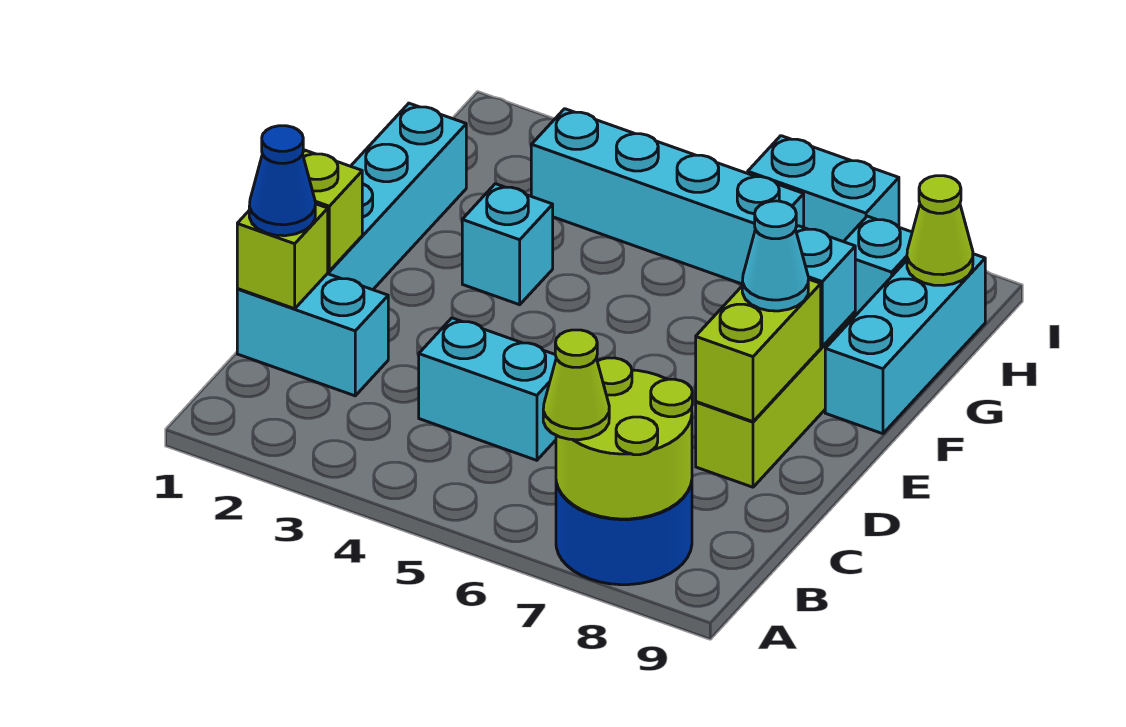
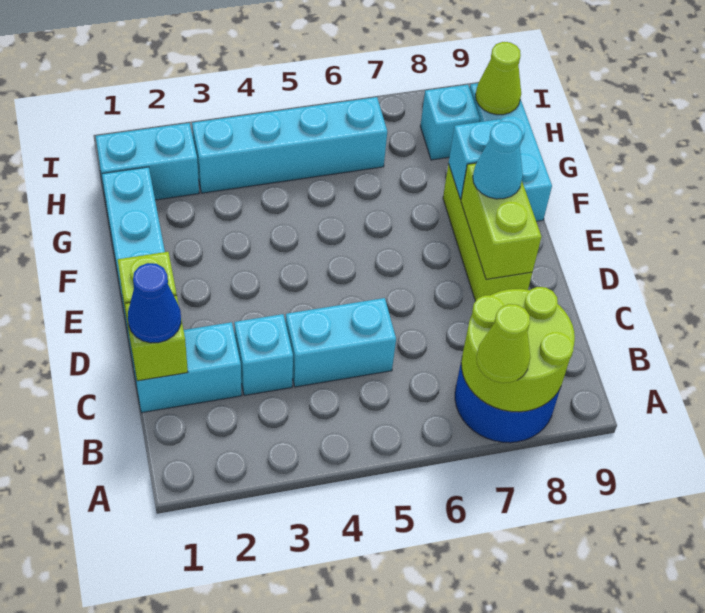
cyan brick F3 level 1 -> cyan brick C3 level 1
cyan brick I6:I7 level 1 -> cyan brick H1:H2 level 1

